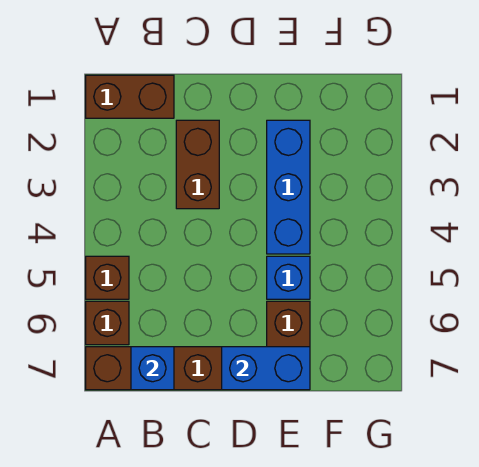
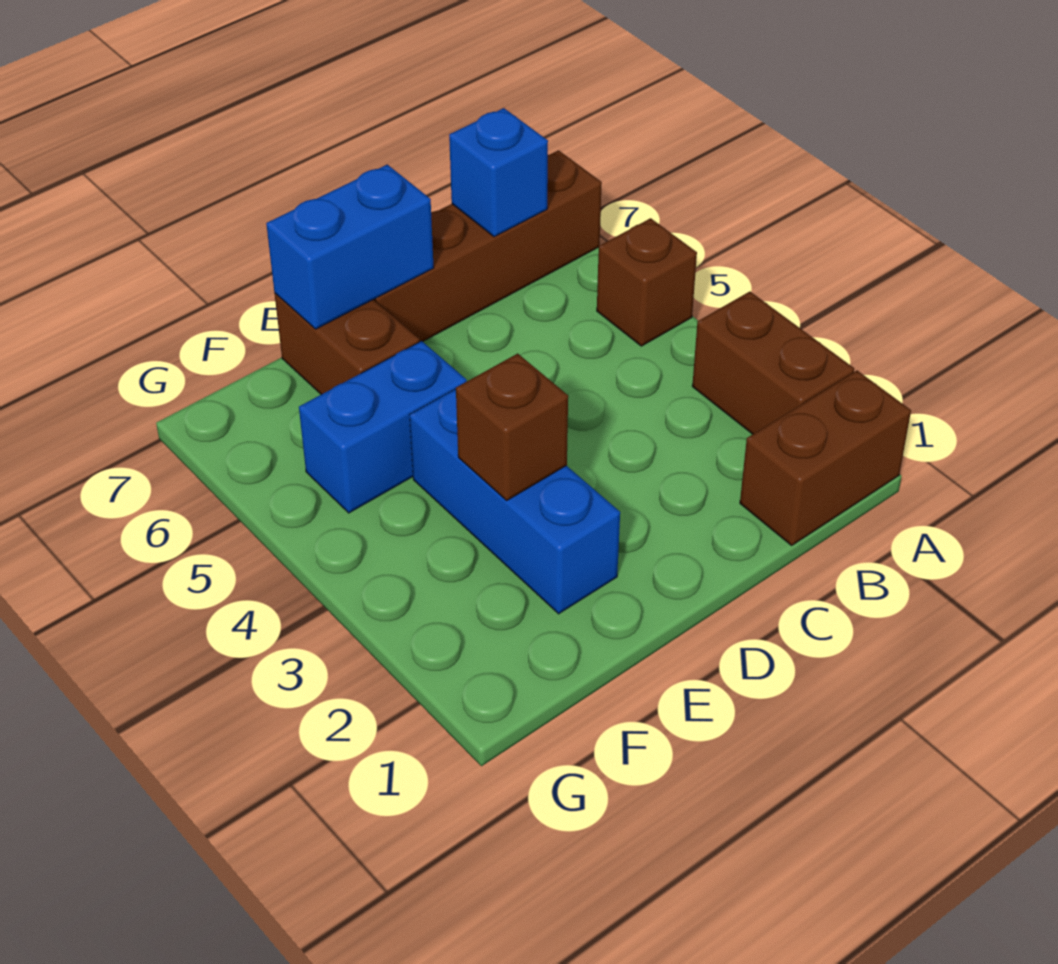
brown brick A6 level 1 -> brown brick E3 level 2
brown brick C2:C3 level 1 -> brown brick A2:A3 level 1
blue brick E5 level 1 -> blue brick E5:F5 level 1

